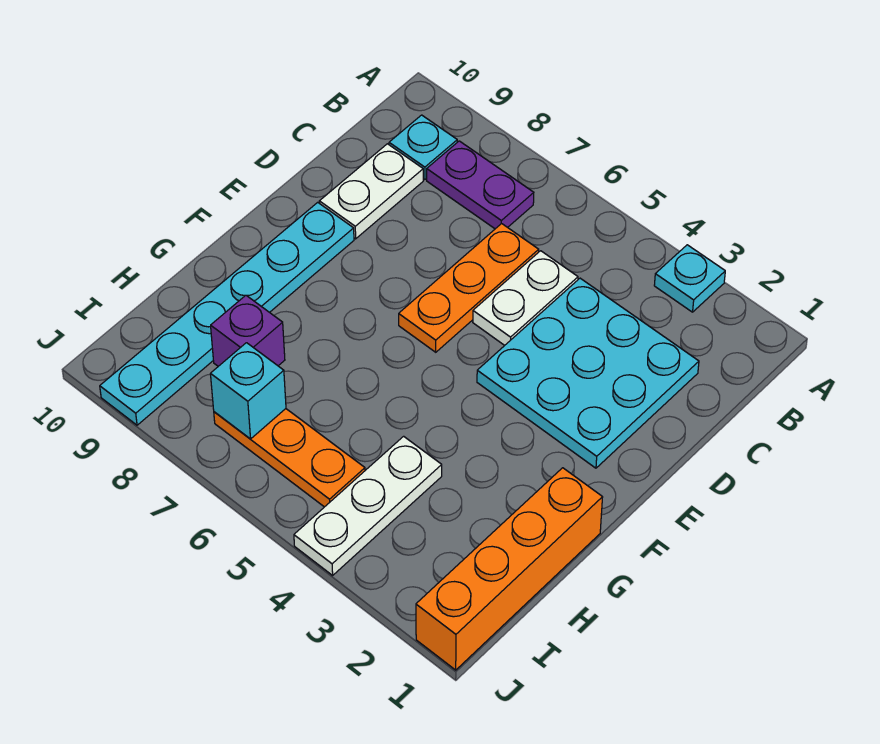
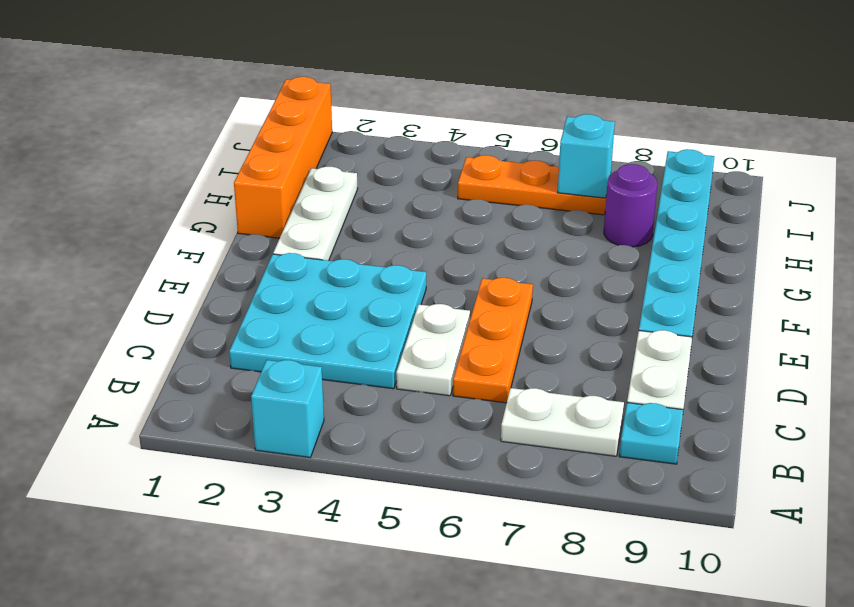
cyan plate A3 level 1 -> cyan brick A3 level 1
purple plate B7:B8 level 1 -> white plate B7:B8 level 1
white plate H4:J4 level 1 -> white plate F2:H2 level 1
purple brick H8 level 1 -> purple round brick H8 level 1

